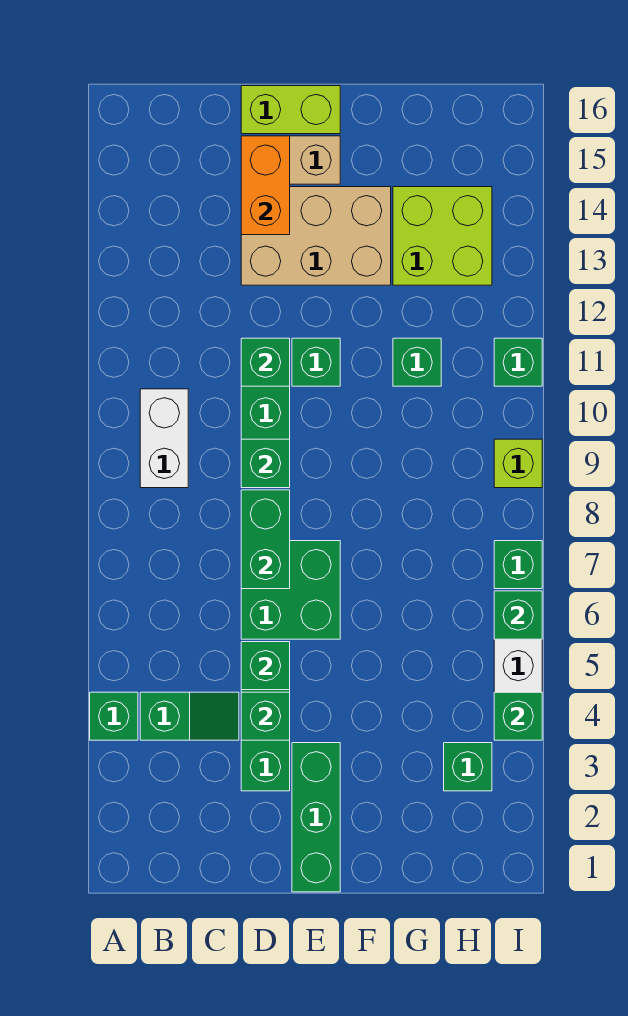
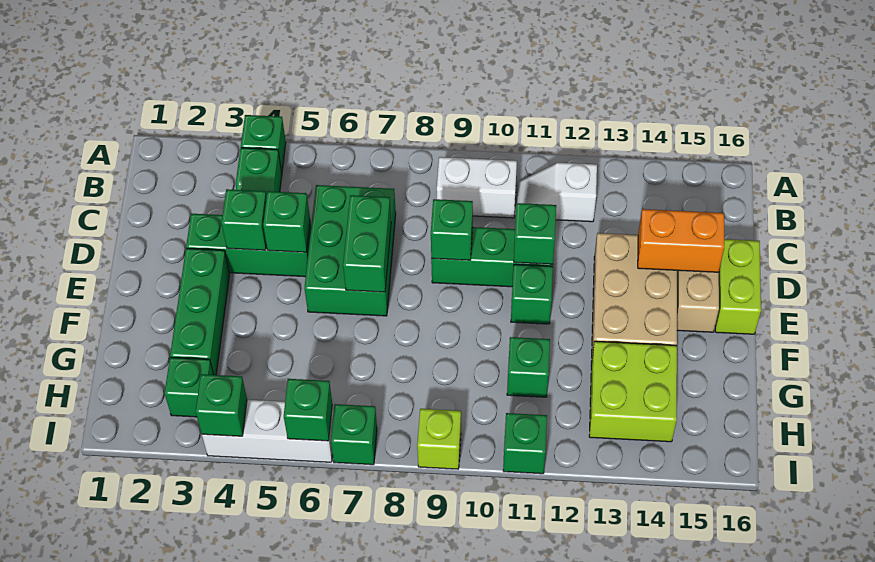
none -> white slope B11:B12 level 1 top 12
green brick D6:E7 level 1 -> green brick C6:E7 level 1
green brick D7:D8 level 2 -> green brick D7:E7 level 2
green brick E1:E3 level 1 -> green brick E3:G3 level 1

